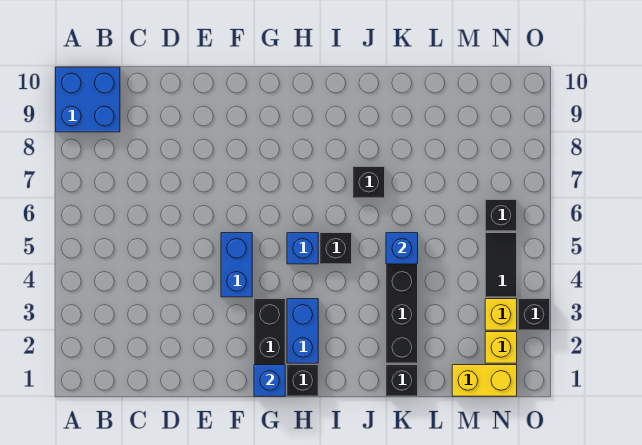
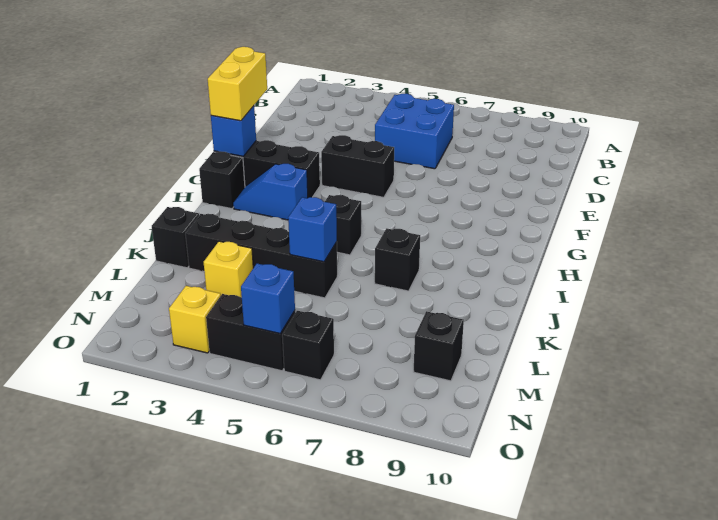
blue brick A9:B10 level 1 -> blue brick C5:D6 level 1
blue brick F4:F5 level 1 -> black brick F4:F5 level 1
blue brick H2:H3 level 1 -> blue slope H2:H3 level 1 top 3
blue brick H5 level 1 -> blue brick N5 level 2
yellow brick M1:N1 level 1 -> yellow brick F1:G1 level 3
yellow brick N2 level 1 -> yellow brick L3 level 1
black tile N4:N5 level 1 -> black brick N4:N5 level 1
black brick O3 level 1 -> black brick M9 level 1

